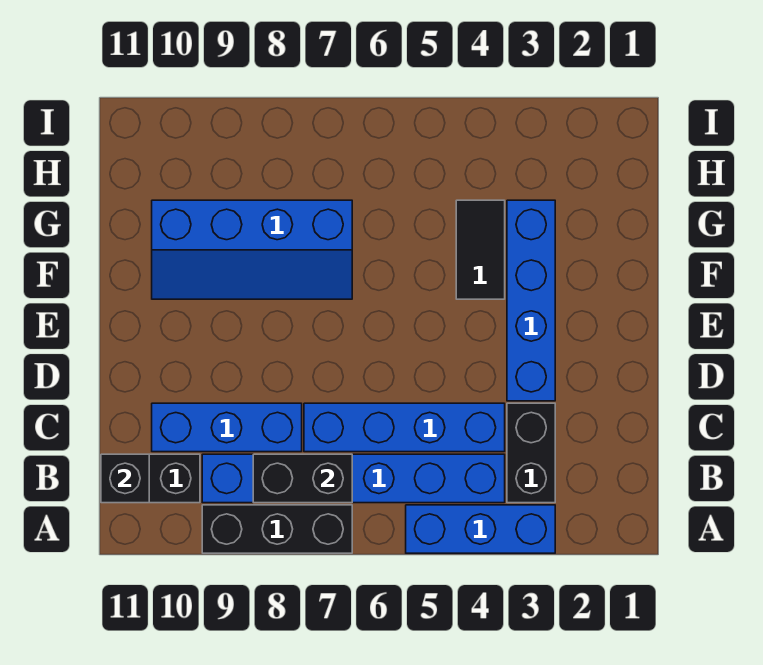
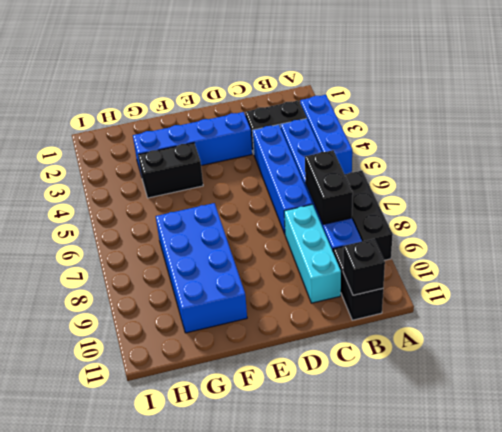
blue brick C8:C10 level 1 -> cyan brick C8:C10 level 1
black tile F4:G4 level 1 -> black brick F4:G4 level 1
blue slope F7:G10 level 1 top G -> blue brick F7:G10 level 1

